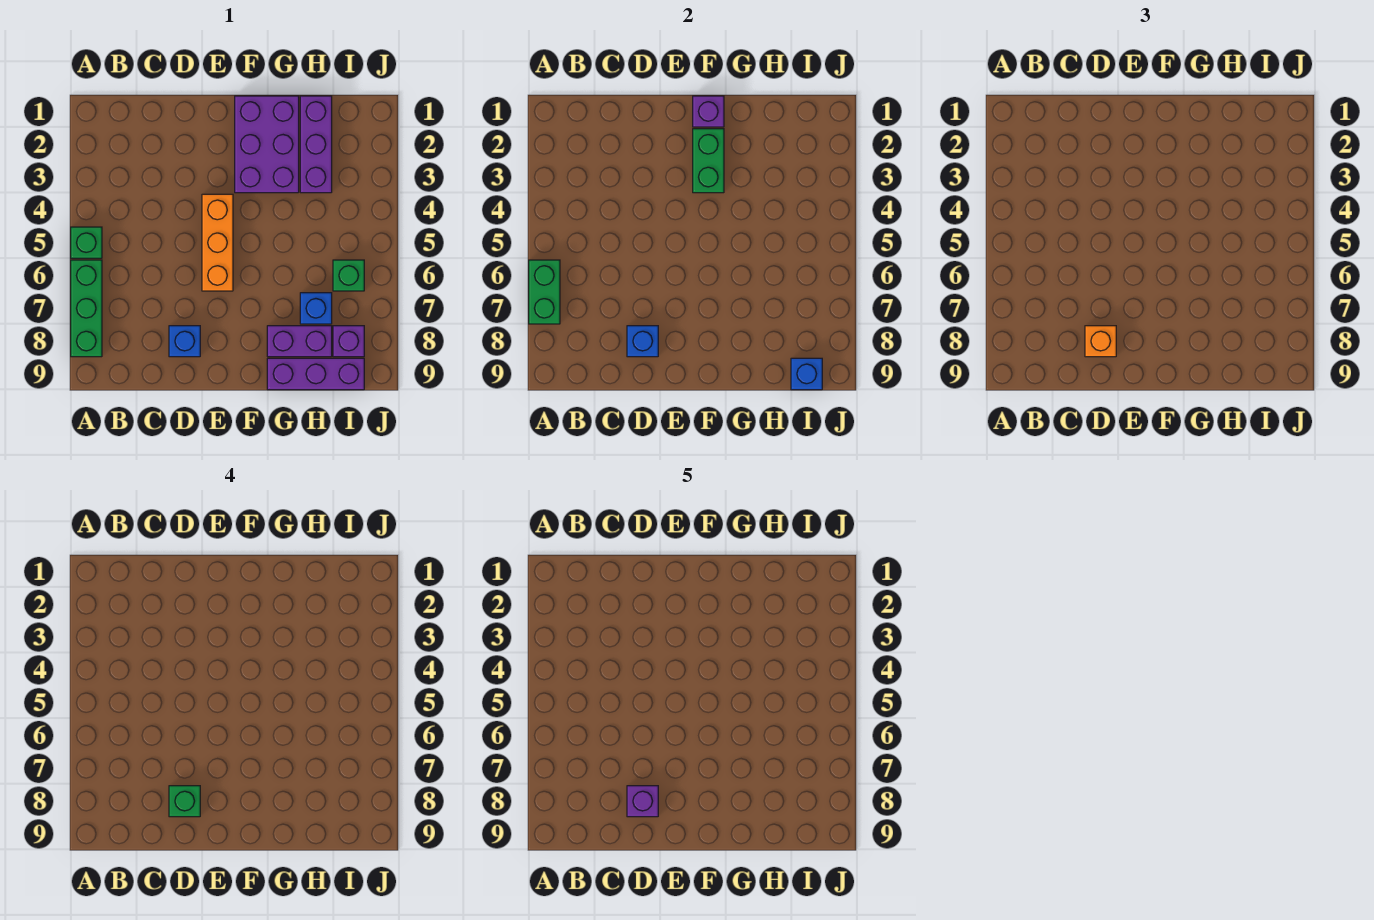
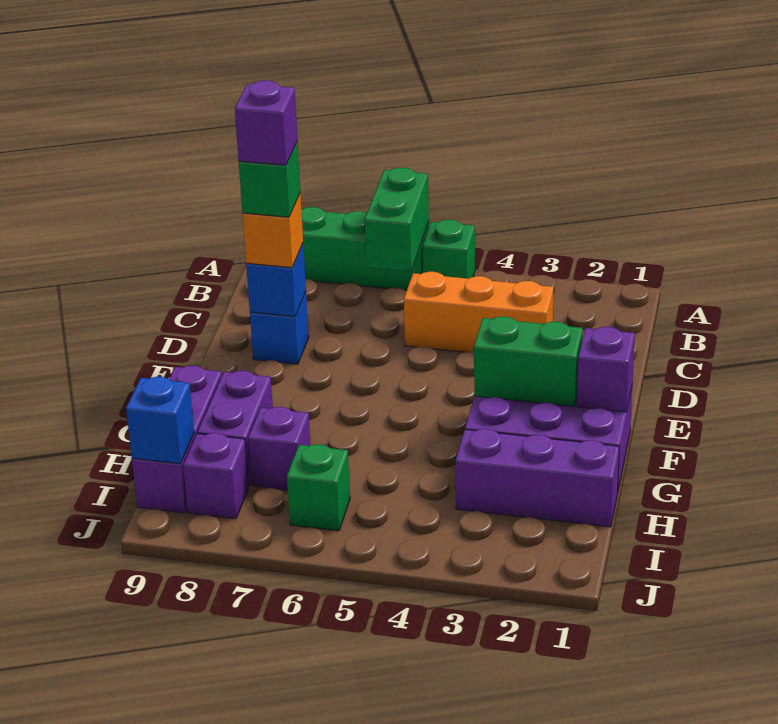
green brick A6:A7 level 2 -> green brick A6:B6 level 2
orange brick E4:E6 level 1 -> orange brick C3:C5 level 1
blue brick H7 level 1 -> purple brick H7 level 1

